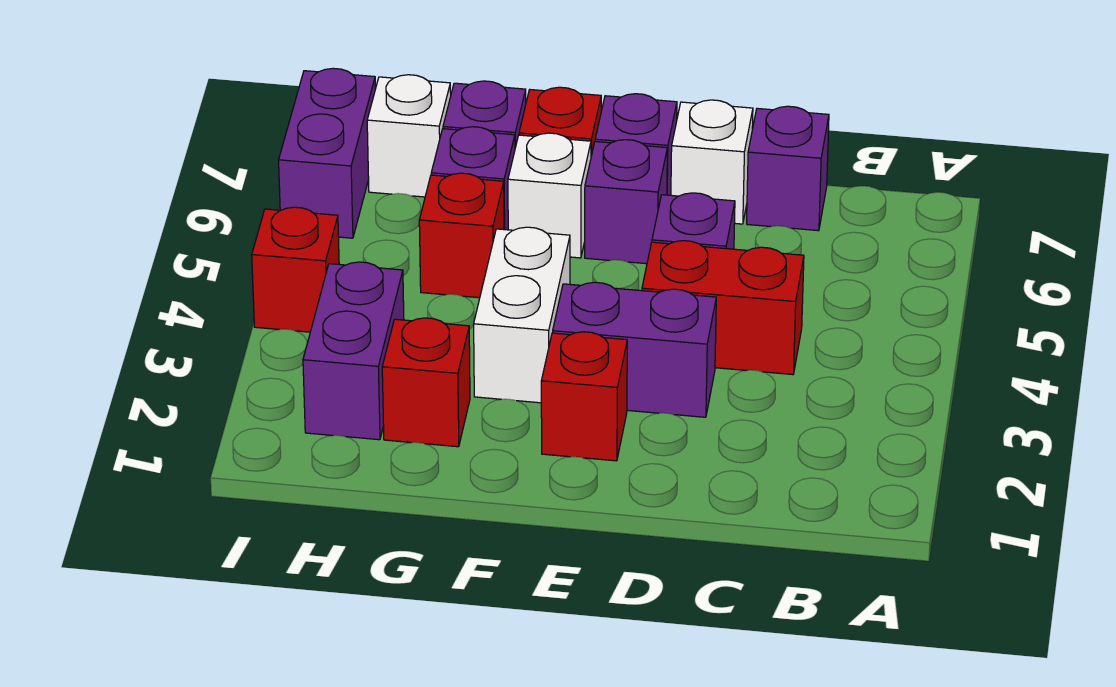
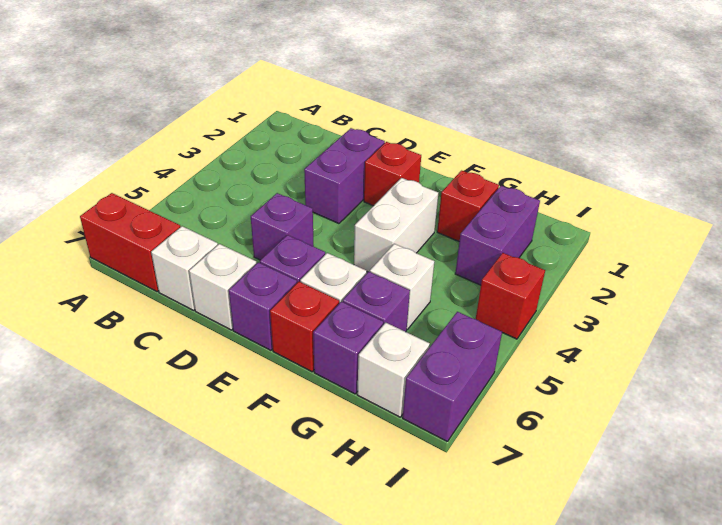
red brick C4:D4 level 1 -> red brick A7:B7 level 1
purple brick C7 level 1 -> white brick C7 level 1
purple brick D3:E3 level 1 -> purple brick D2:D3 level 1
red brick G5 level 1 -> white brick G5 level 1

